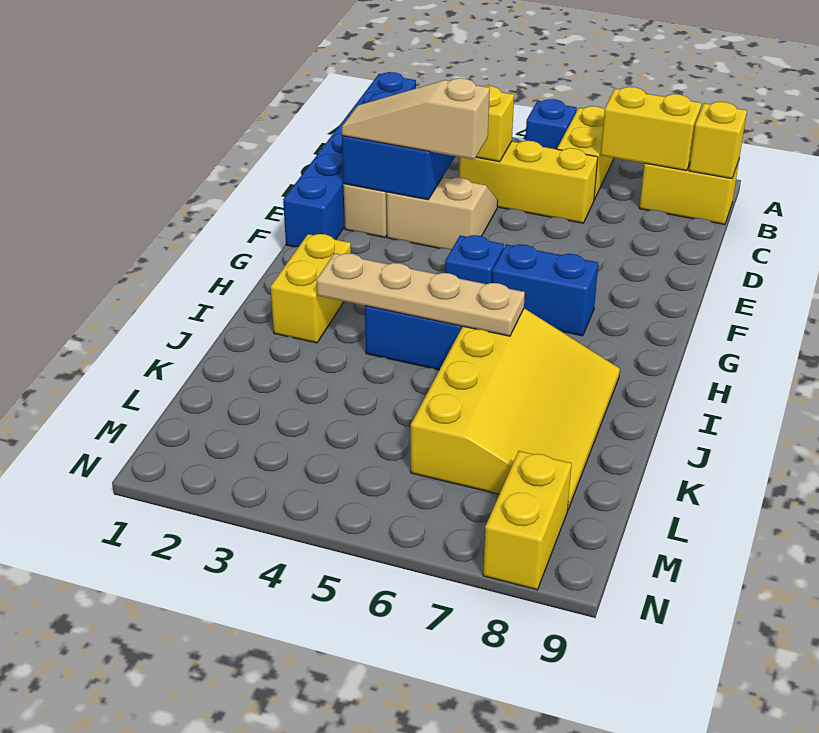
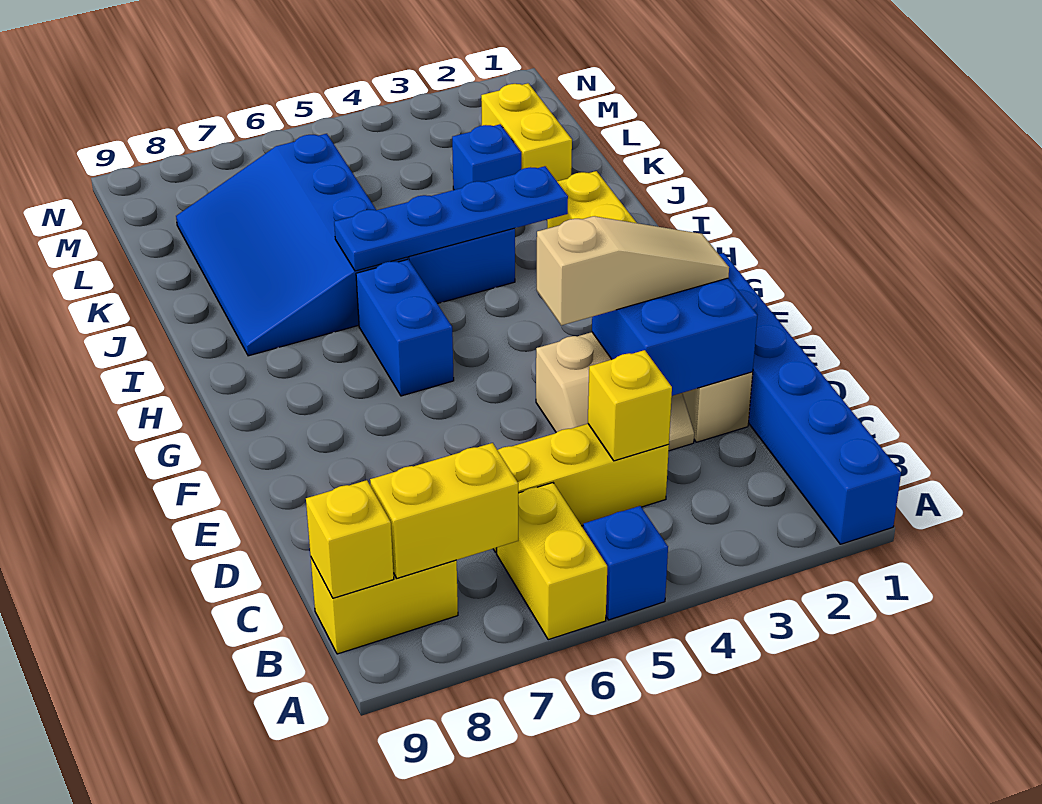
blue brick G5 level 1 -> blue brick K3 level 1
blue brick G6:G7 level 1 -> blue brick G6:H6 level 1
tan plate I3:I6 level 2 -> blue plate I3:I6 level 2
yellow slope I6:L8 level 1 top 6 -> blue slope I6:L8 level 1 top 6
yellow brick M8:N8 level 1 -> yellow brick K2:L2 level 1

